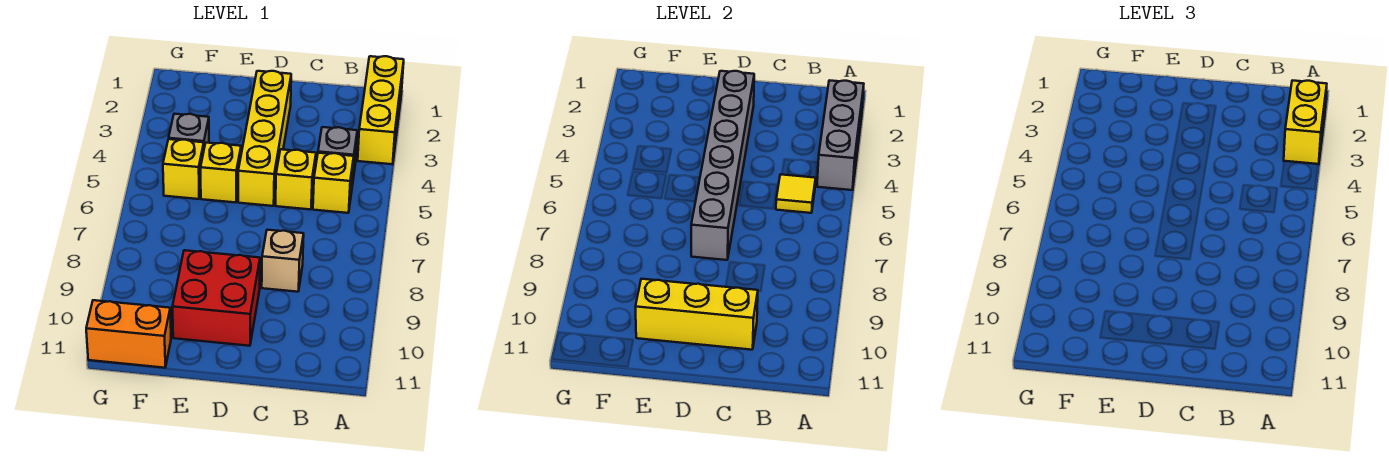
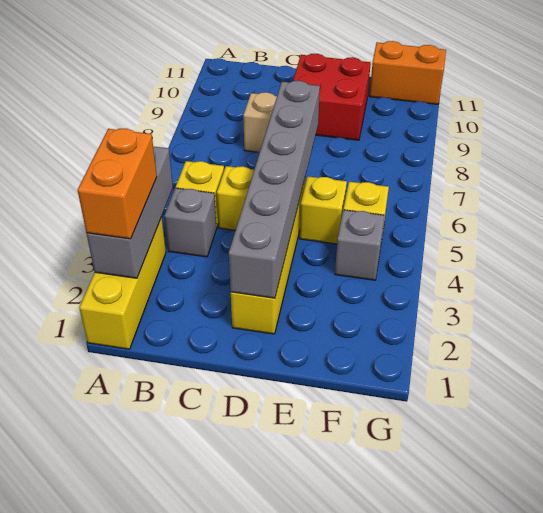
yellow brick A2:A3 level 3 -> orange brick A2:A3 level 3
yellow tile B5 level 2 -> none
yellow brick C10:E10 level 2 -> none

